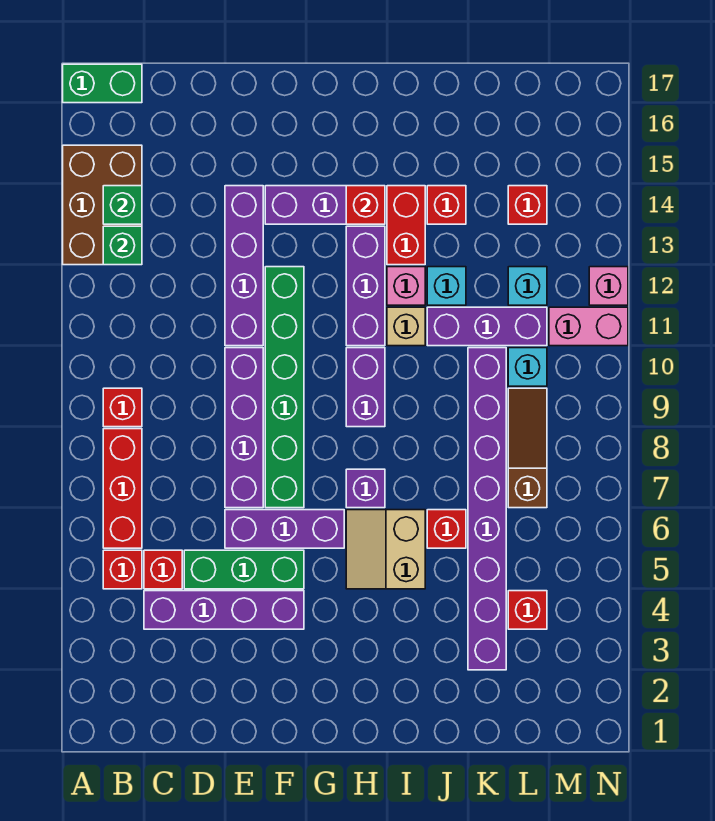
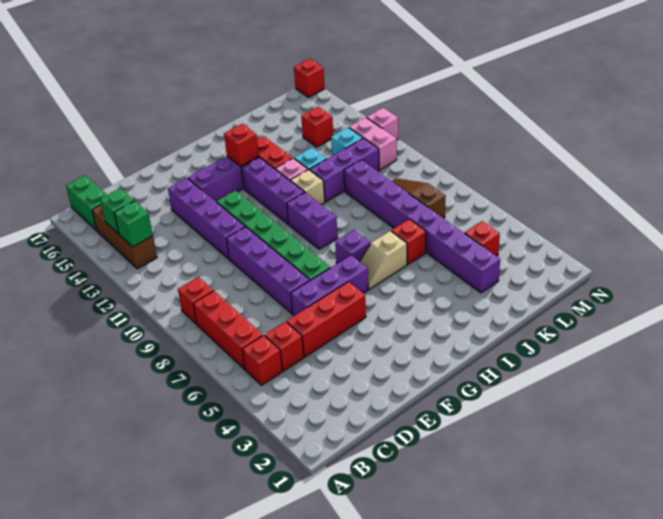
brown brick A13:B15 level 1 -> brown brick B13:B15 level 1
green brick A17:B17 level 1 -> green brick B16:B17 level 1
purple brick C4:F4 level 1 -> none
green brick D5:F5 level 1 -> red brick D5:F5 level 1
tan slope H5:I6 level 1 top I -> tan slope H6:I6 level 1 top I
red brick J14 level 1 -> red brick N17 level 1
cyan brick L10 level 1 -> none
pink brick M11:N11 level 1 -> pink brick M11:M12 level 1

